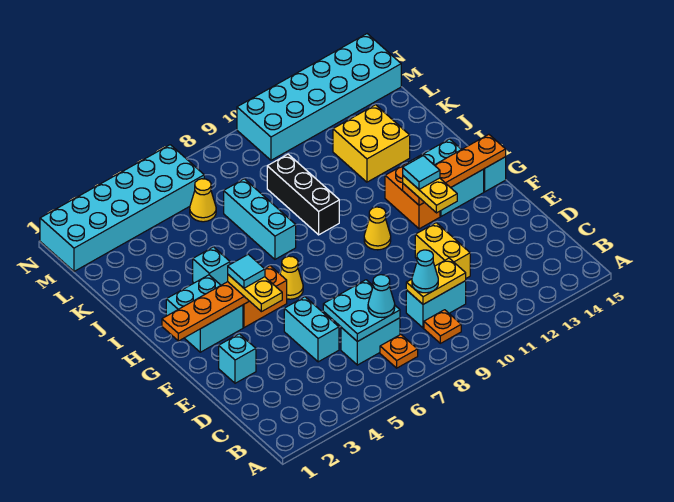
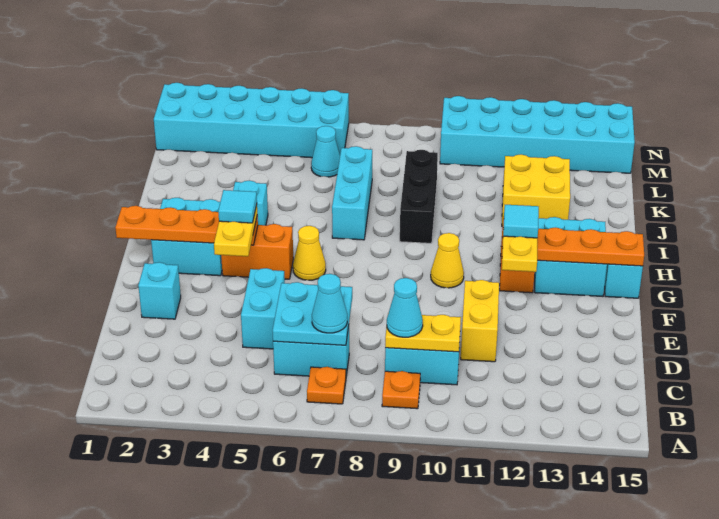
yellow cone L6 level 1 -> cyan cone L6 level 1

